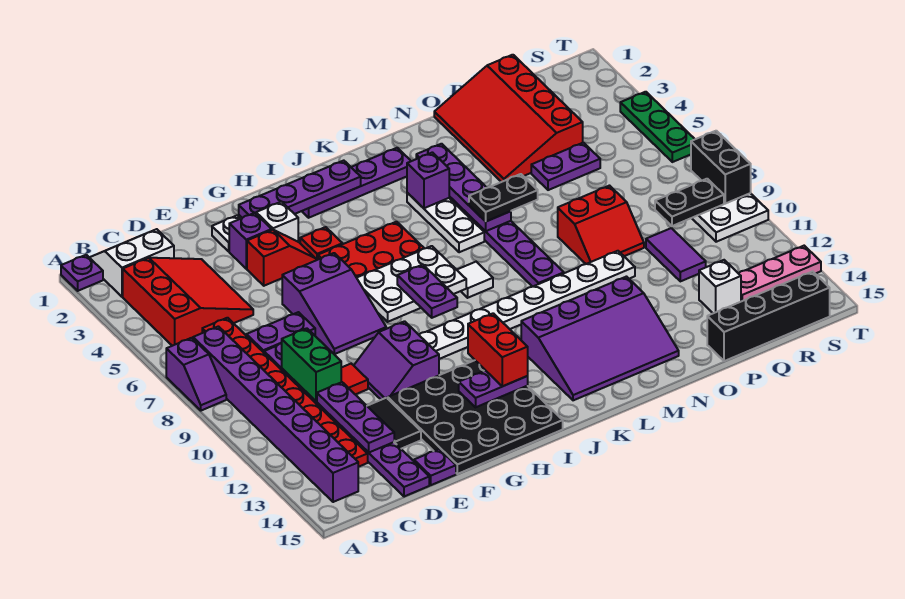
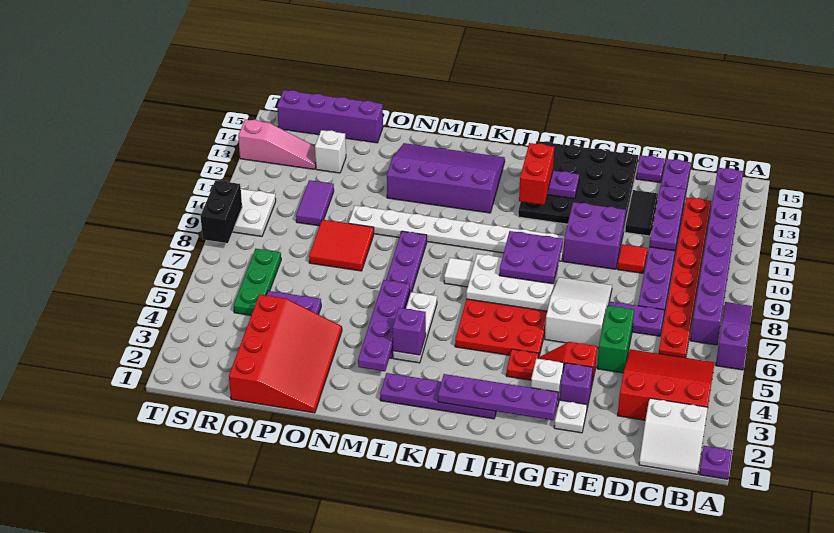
purple slope A7:A8 level 1 top 7 -> purple slope A6:A8 level 1 top 6
red slope B3:D5 level 1 top B -> red slope B3:D5 level 1 top 3
green brick D9:D10 level 2 -> green brick E5:E6 level 1
purple slope F6:G8 level 1 top 6 -> white slope F6:G8 level 1 top 6
purple slope F10:G11 level 1 top G -> purple brick F10:G11 level 1
purple plate I8:I9 level 3 -> purple plate H8:I9 level 3
black plate M6:N6 level 3 -> none
red slope O8:P9 level 1 top 8 -> red tile O8:P9 level 1
black brick P15:S15 level 1 -> purple brick P15:S15 level 1
black plate R9:S9 level 2 -> none
pink plate R13:T13 level 1 -> pink slope R13:T13 level 1 top T
green plate T4:T6 level 1 -> green plate R5:R7 level 1

